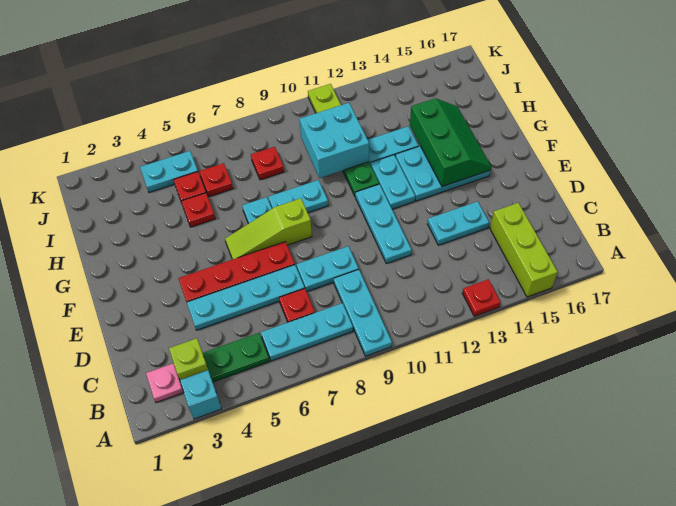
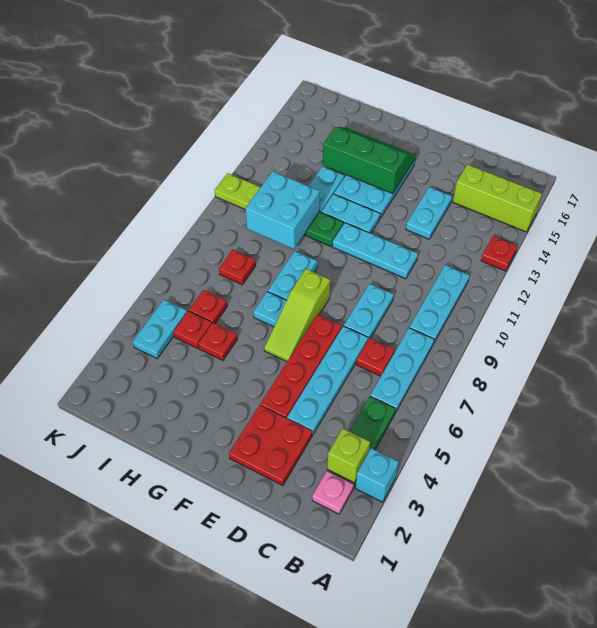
cyan plate A9:C9 level 1 -> cyan plate B9:B11 level 1
none -> red plate D2:E3 level 1

